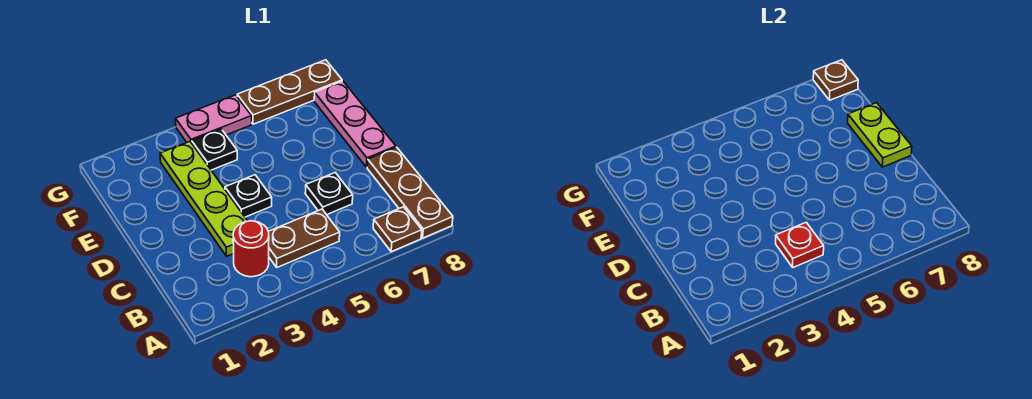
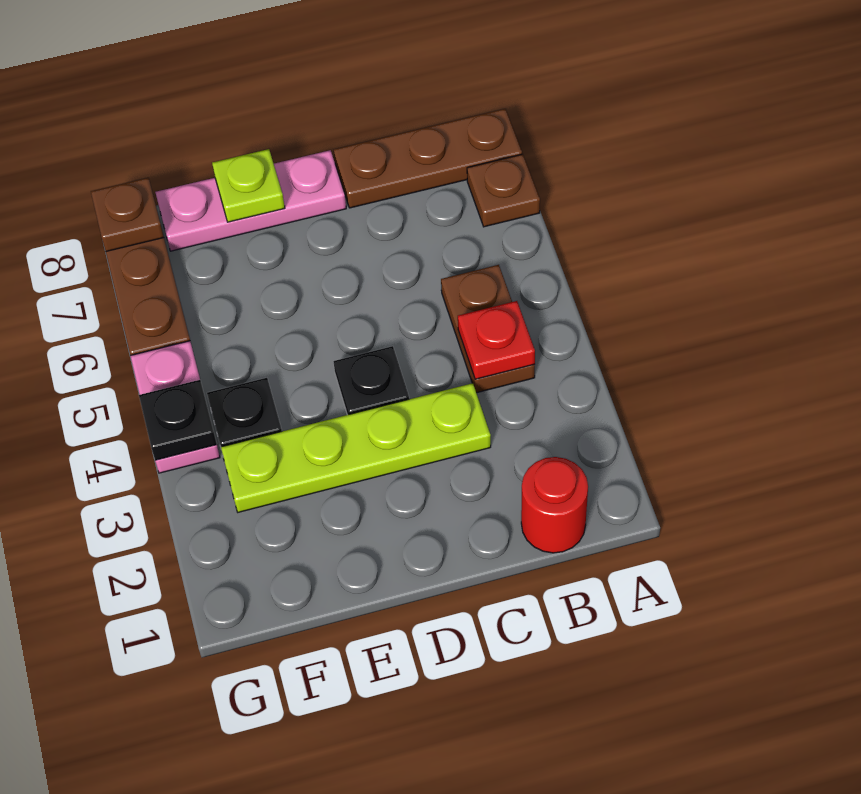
red round brick B3 level 1 -> red round brick B1 level 1
black plate C6 level 1 -> black plate G4 level 2
lime plate D8:E8 level 2 -> lime plate E8 level 2

